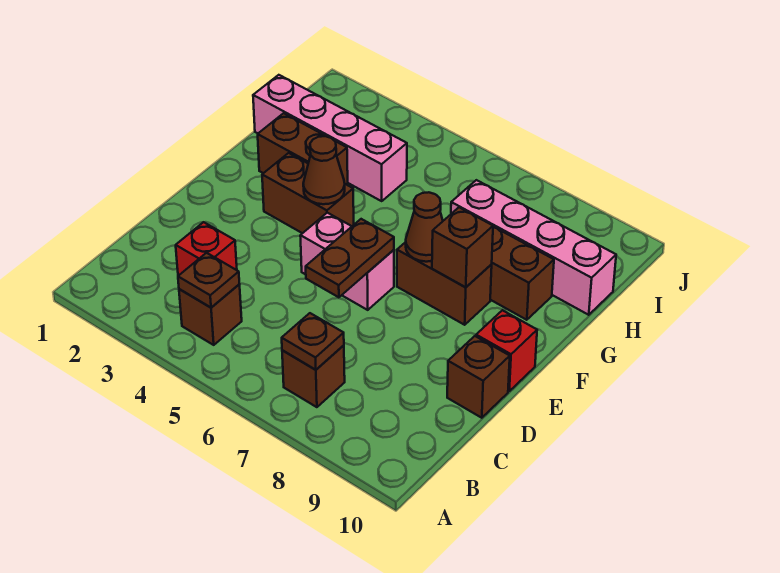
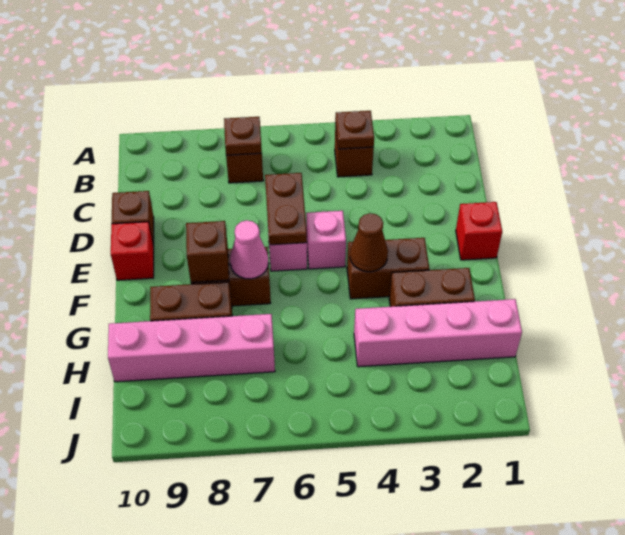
red brick C3 level 1 -> red brick E1 level 1
brown cone F7 level 2 -> pink cone F7 level 2

